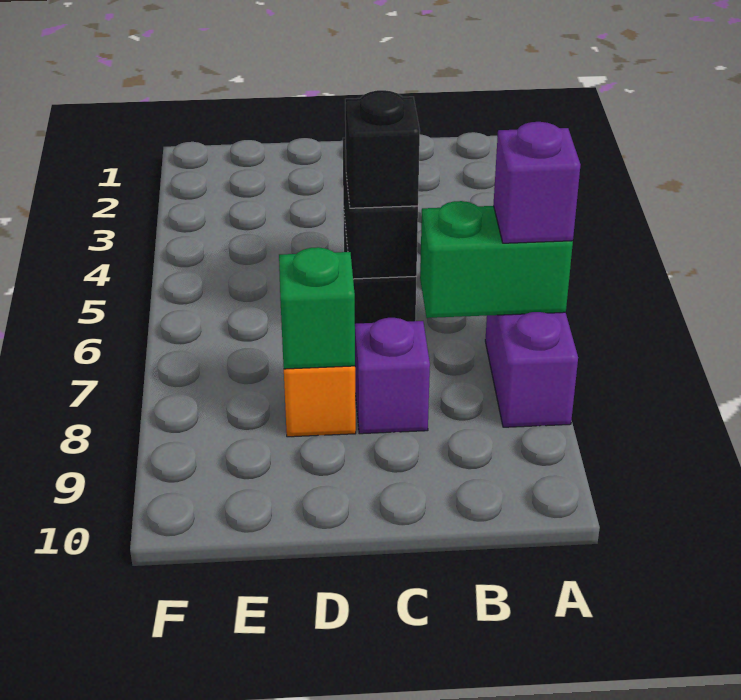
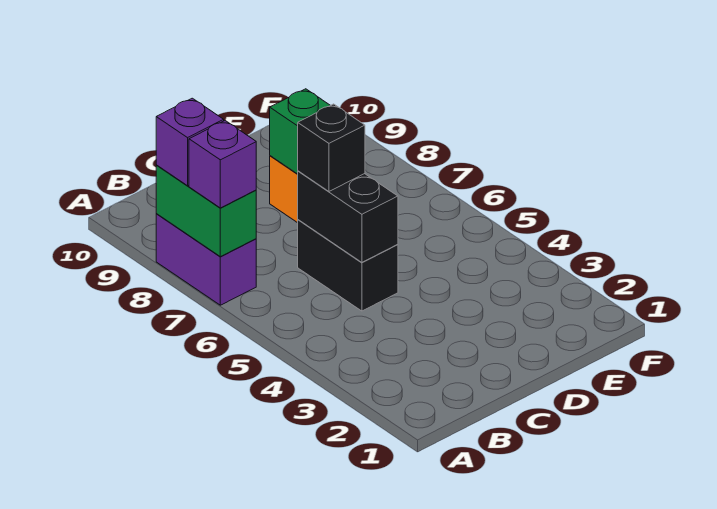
green brick A7:B7 level 2 -> green brick A7:A8 level 2
purple brick C8 level 1 -> purple brick A8 level 3

